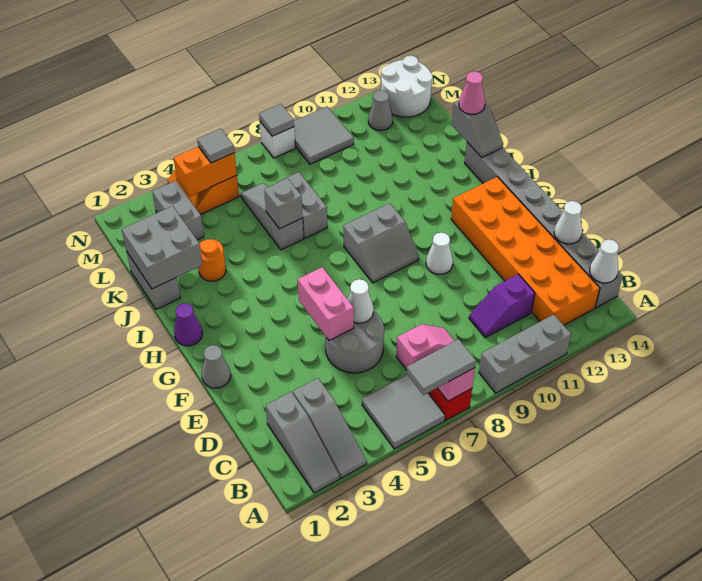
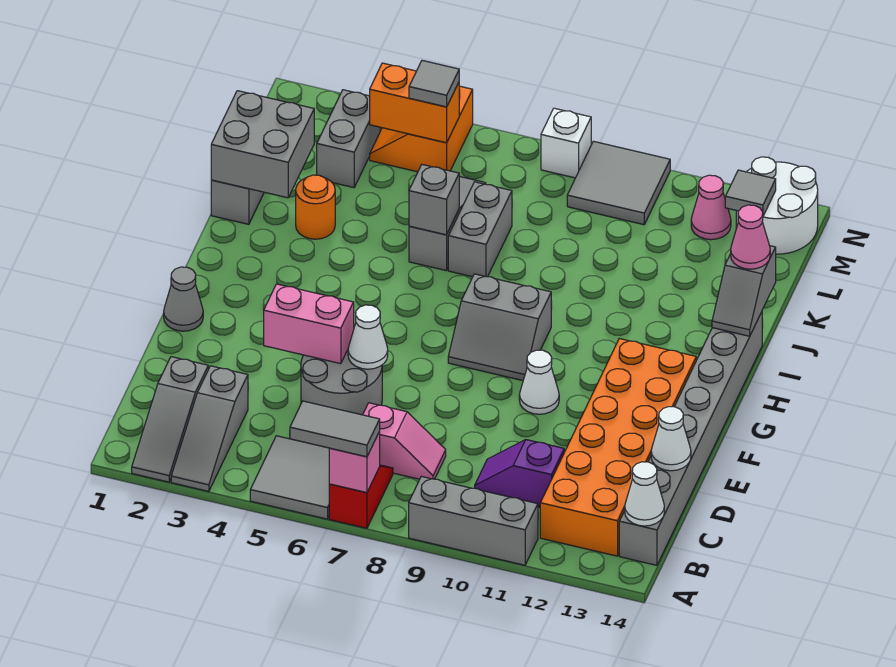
pink brick E5:F5 level 2 -> pink brick E4:E5 level 2
purple cone H1 level 1 -> none
grey cone M12 level 1 -> pink cone M12 level 1
grey tile N8 level 2 -> grey tile M13 level 2

